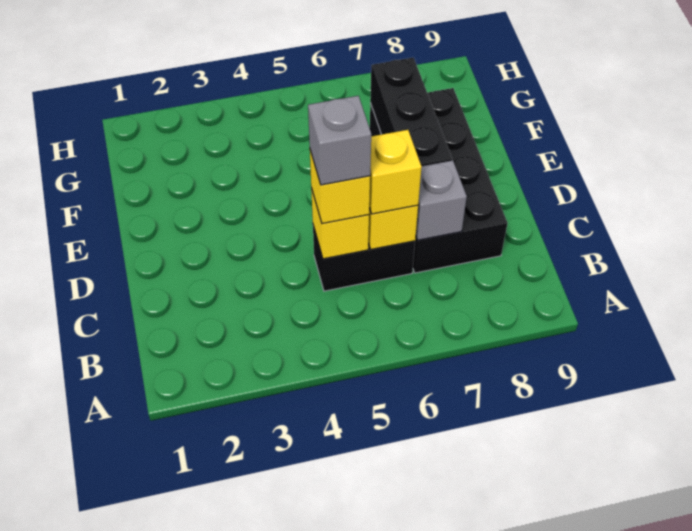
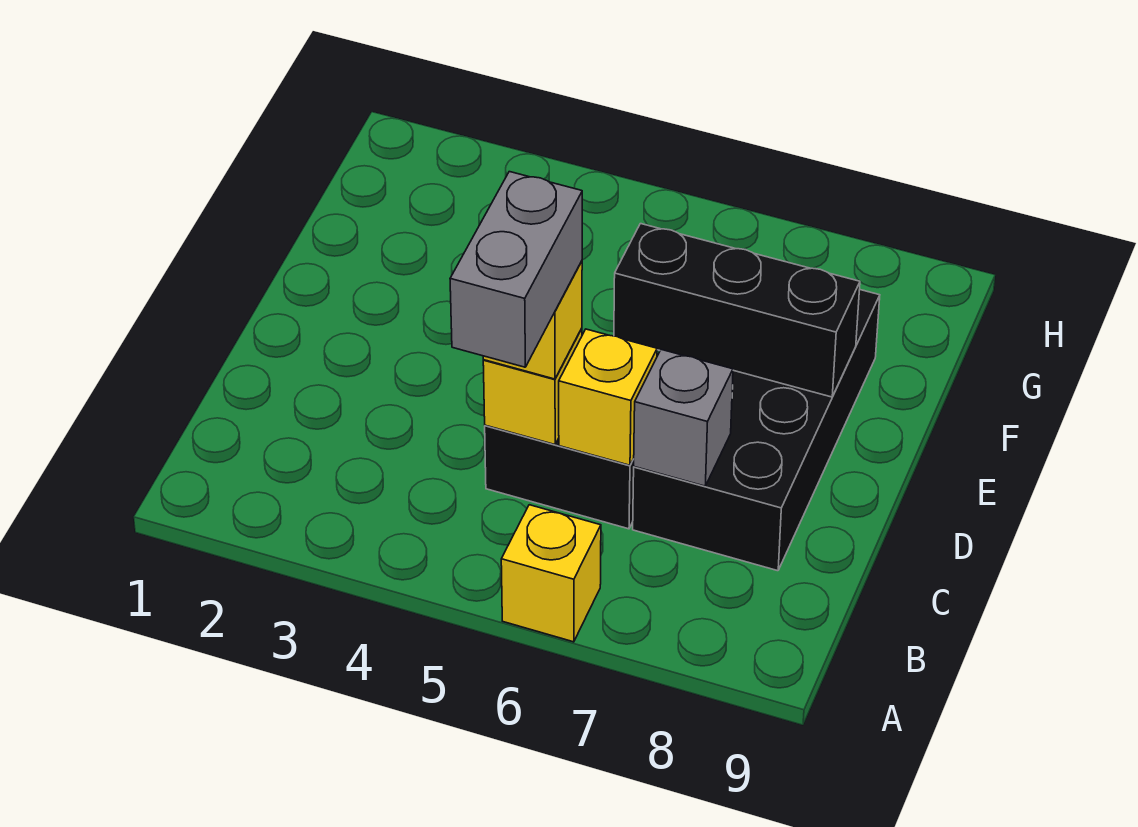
grey brick C5 level 4 -> grey brick B5:C5 level 4
yellow brick C6 level 3 -> yellow brick A6 level 1
black brick D7:F7 level 2 -> black brick E6:E8 level 2

